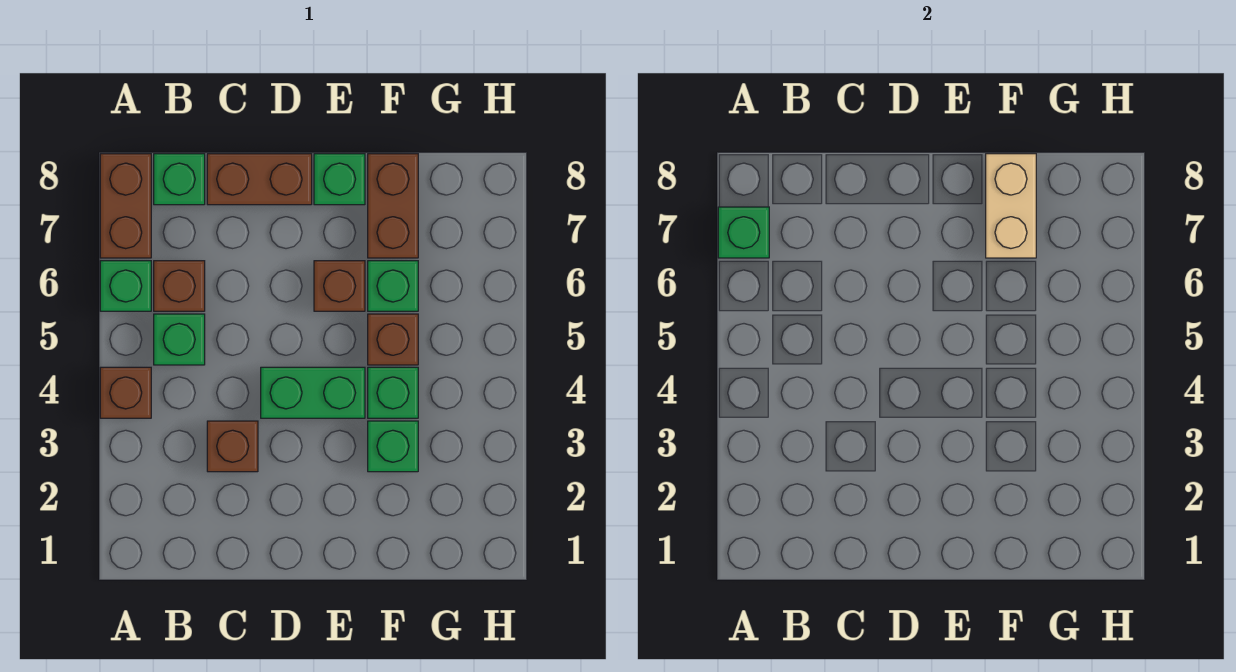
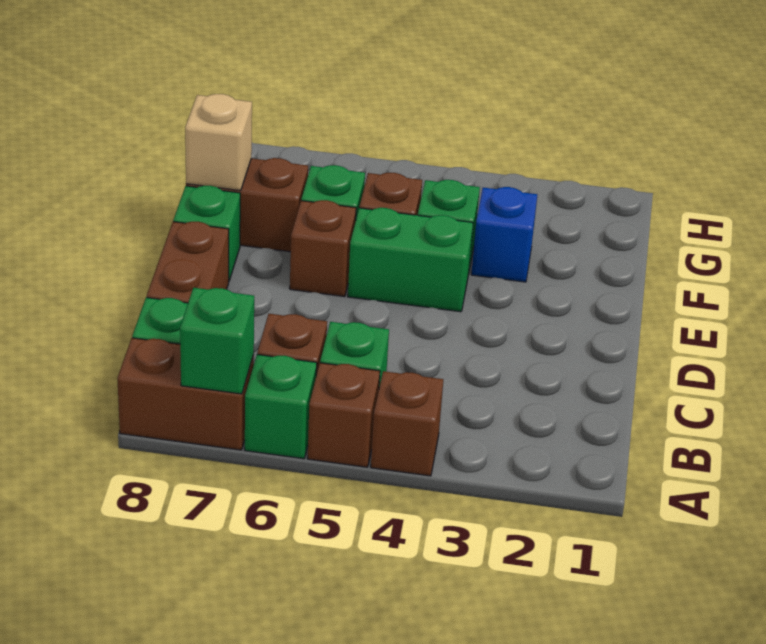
brown brick C3 level 1 -> brown brick A5 level 1
green brick D4:E4 level 1 -> green brick E4:E5 level 1
green brick F3 level 1 -> blue brick F3 level 1
tan brick F7:F8 level 2 -> tan brick F8 level 2

